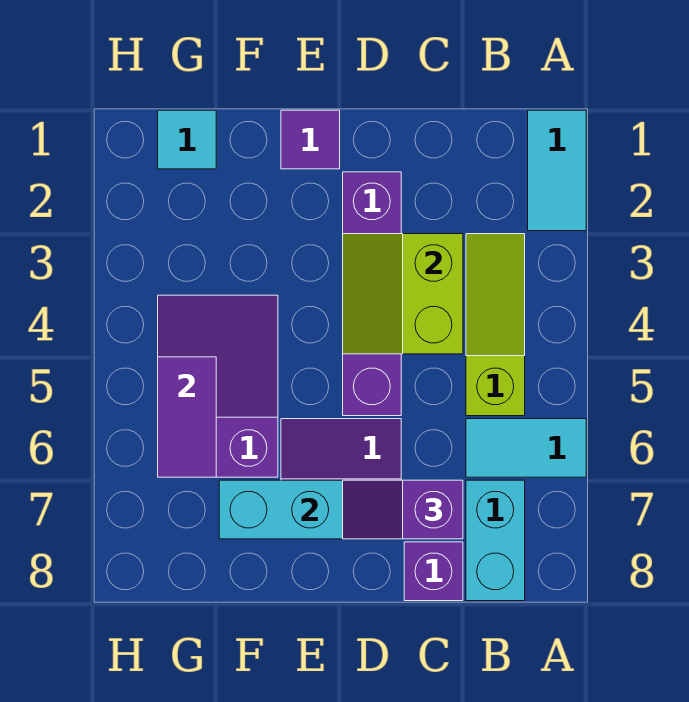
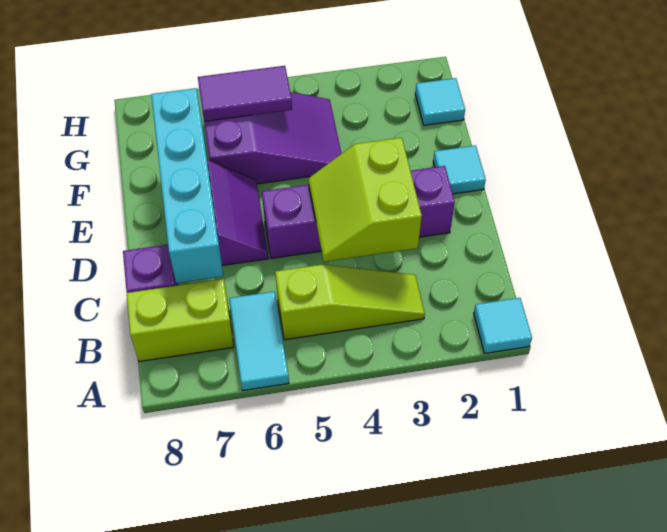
cyan tile A1:A2 level 1 -> cyan tile A1 level 1
cyan brick B7:B8 level 1 -> lime brick B7:B8 level 1
lime slope C3:D4 level 2 top C -> lime slope C3:D4 level 2 top 3
purple slope C7:D7 level 3 top C -> none
purple tile E1 level 1 -> cyan tile E1 level 1

